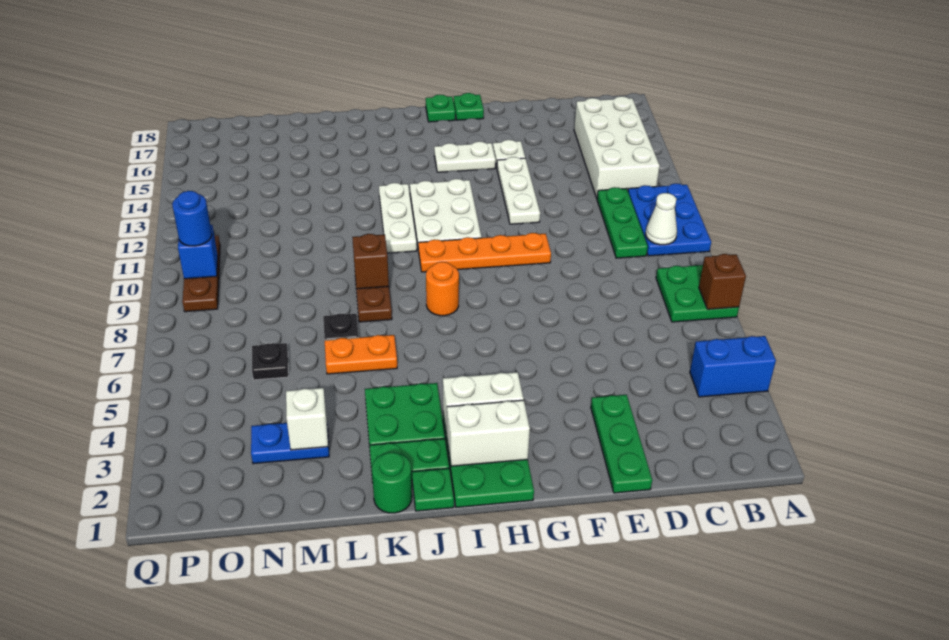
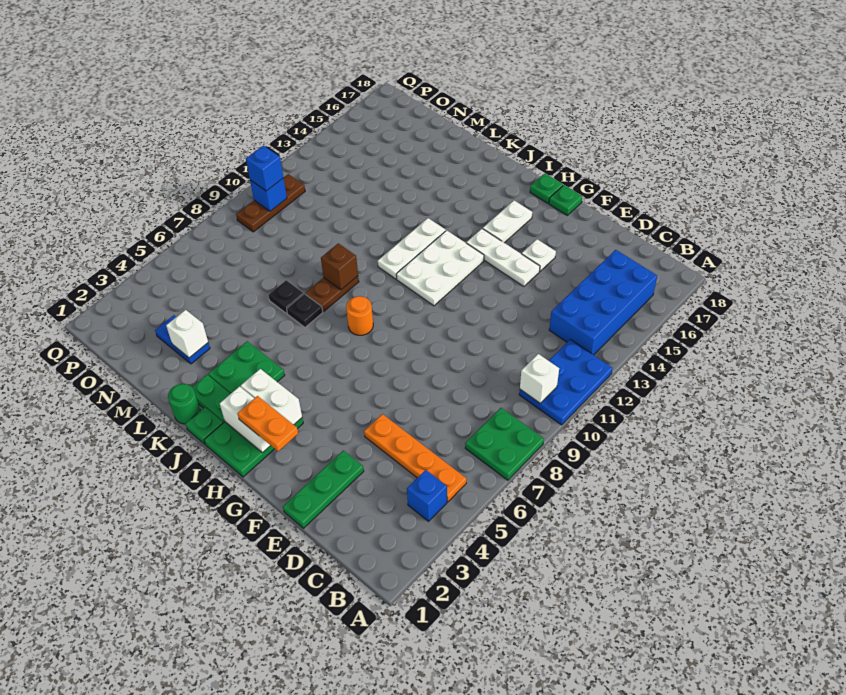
blue brick A4:B4 level 1 -> blue brick B4 level 1
brown brick A7 level 2 -> none
white cone B10 level 2 -> white brick B10 level 2
white brick B13:C16 level 1 -> blue brick B13:C16 level 1
green plate C10:C12 level 1 -> none
orange plate F10:I10 level 1 -> orange plate B5:E5 level 1
white plate F12:F14 level 1 -> white plate F14:H14 level 1
white plate G15:H15 level 1 -> white plate H15:H16 level 1
orange plate K6:L6 level 1 -> orange plate G2:H2 level 3
black plate N6 level 1 -> black plate K7 level 1
blue round brick P10 level 3 -> blue brick P10 level 3

